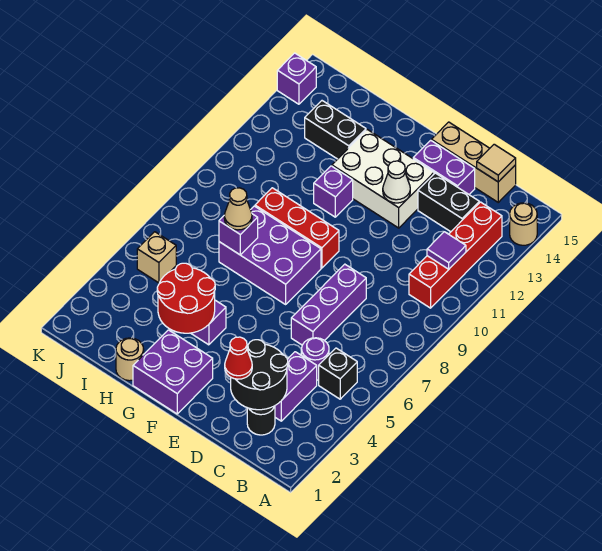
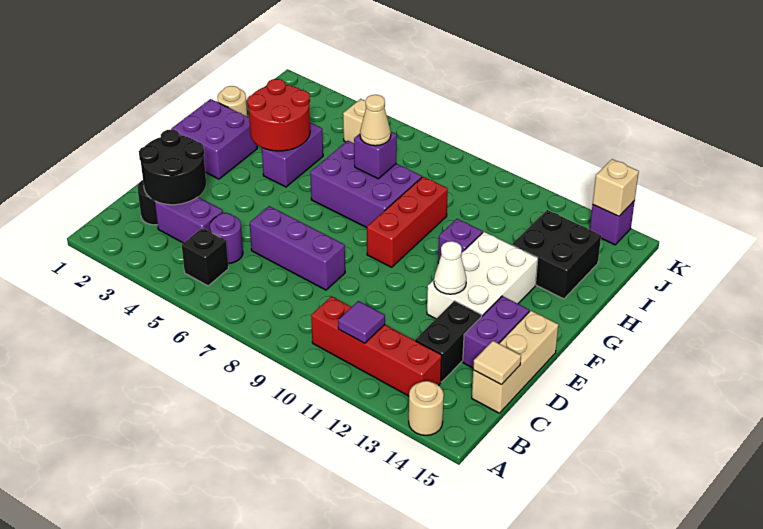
red cone D2 level 3 -> none
purple brick F7:H8 level 1 -> purple brick G6:H8 level 1
black brick H13:I13 level 1 -> black brick H13:I14 level 1
none -> tan brick K14 level 2

